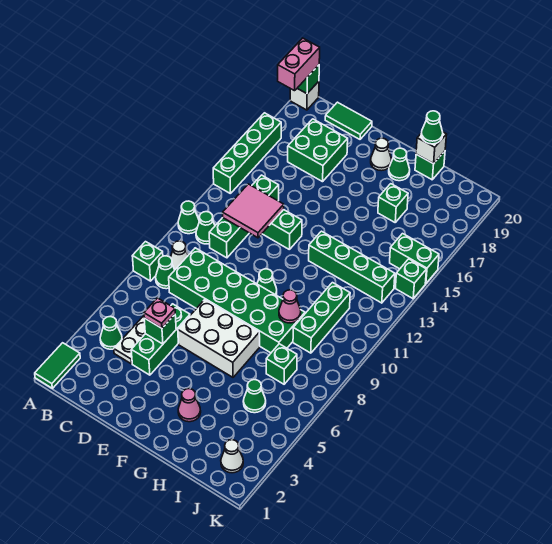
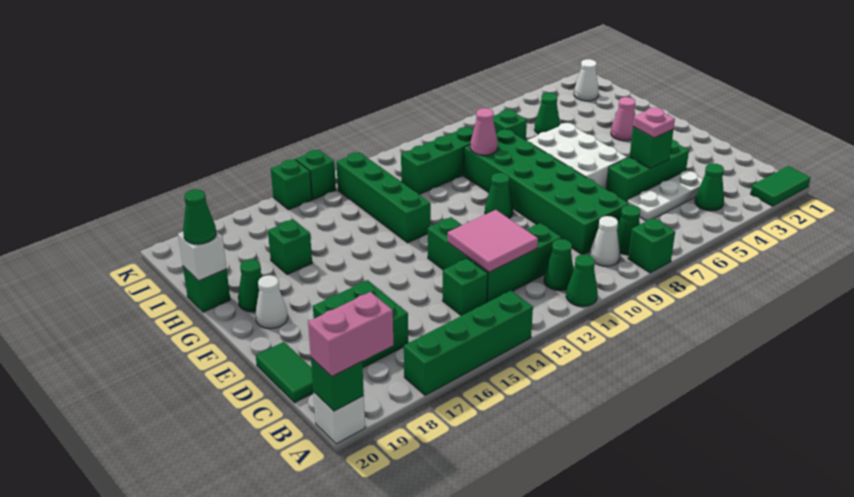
green brick J15:K15 level 1 -> green brick K15 level 1

